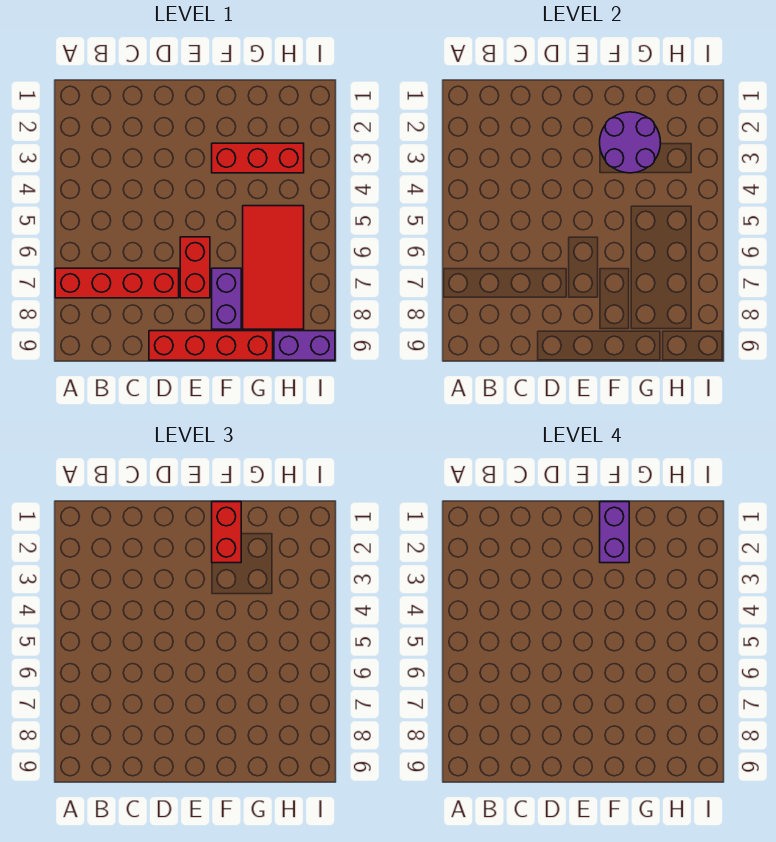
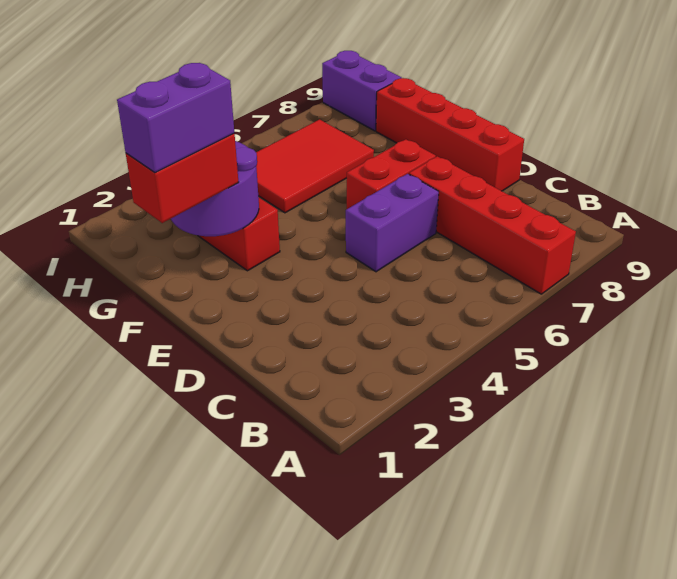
purple brick F7:F8 level 1 -> purple brick D5:D6 level 1
red tile G5:H8 level 1 -> red tile G5:H7 level 1

